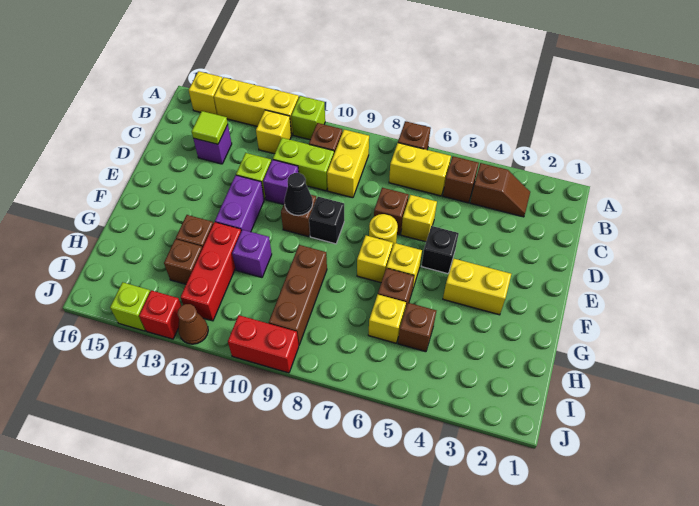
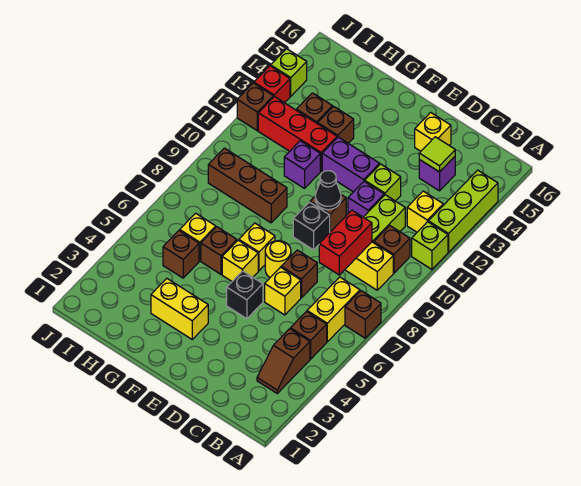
yellow brick A12:A14 level 1 -> lime brick A12:A14 level 1
yellow brick A15 level 1 -> yellow brick D15 level 1
yellow brick F3:F4 level 1 -> yellow brick F3:G3 level 1
red brick J9:J10 level 1 -> red brick C8:C9 level 2
brown cone J12 level 1 -> brown brick J12 level 1

